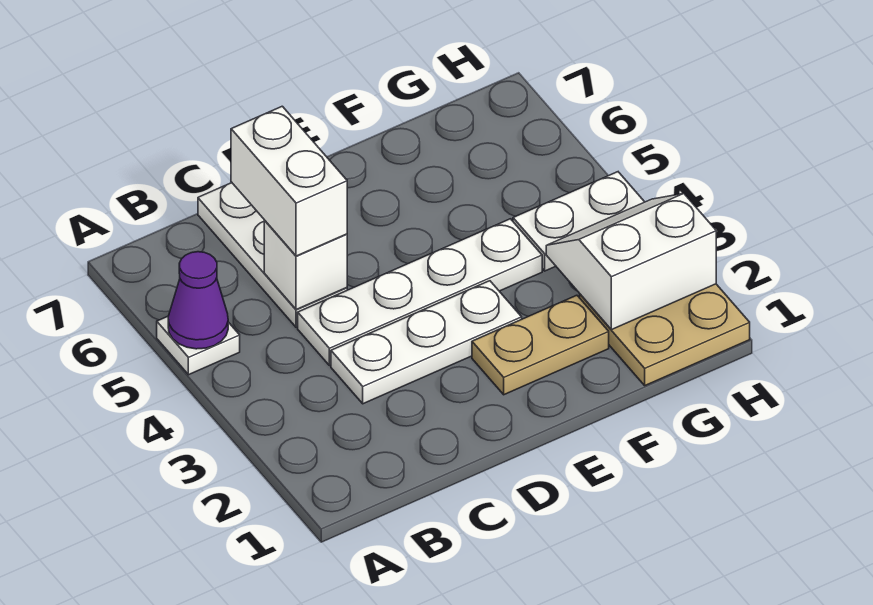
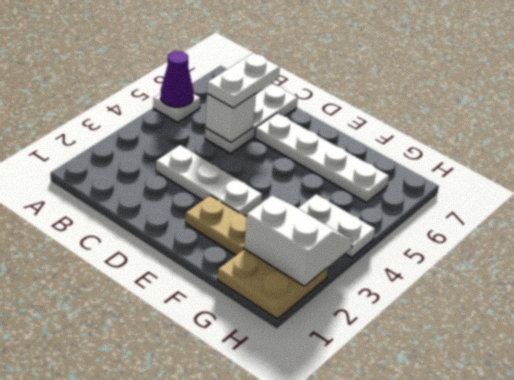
white plate C4:F4 level 1 -> white plate D6:G6 level 1
white brick C5:C6 level 3 -> white plate C5:C6 level 3

